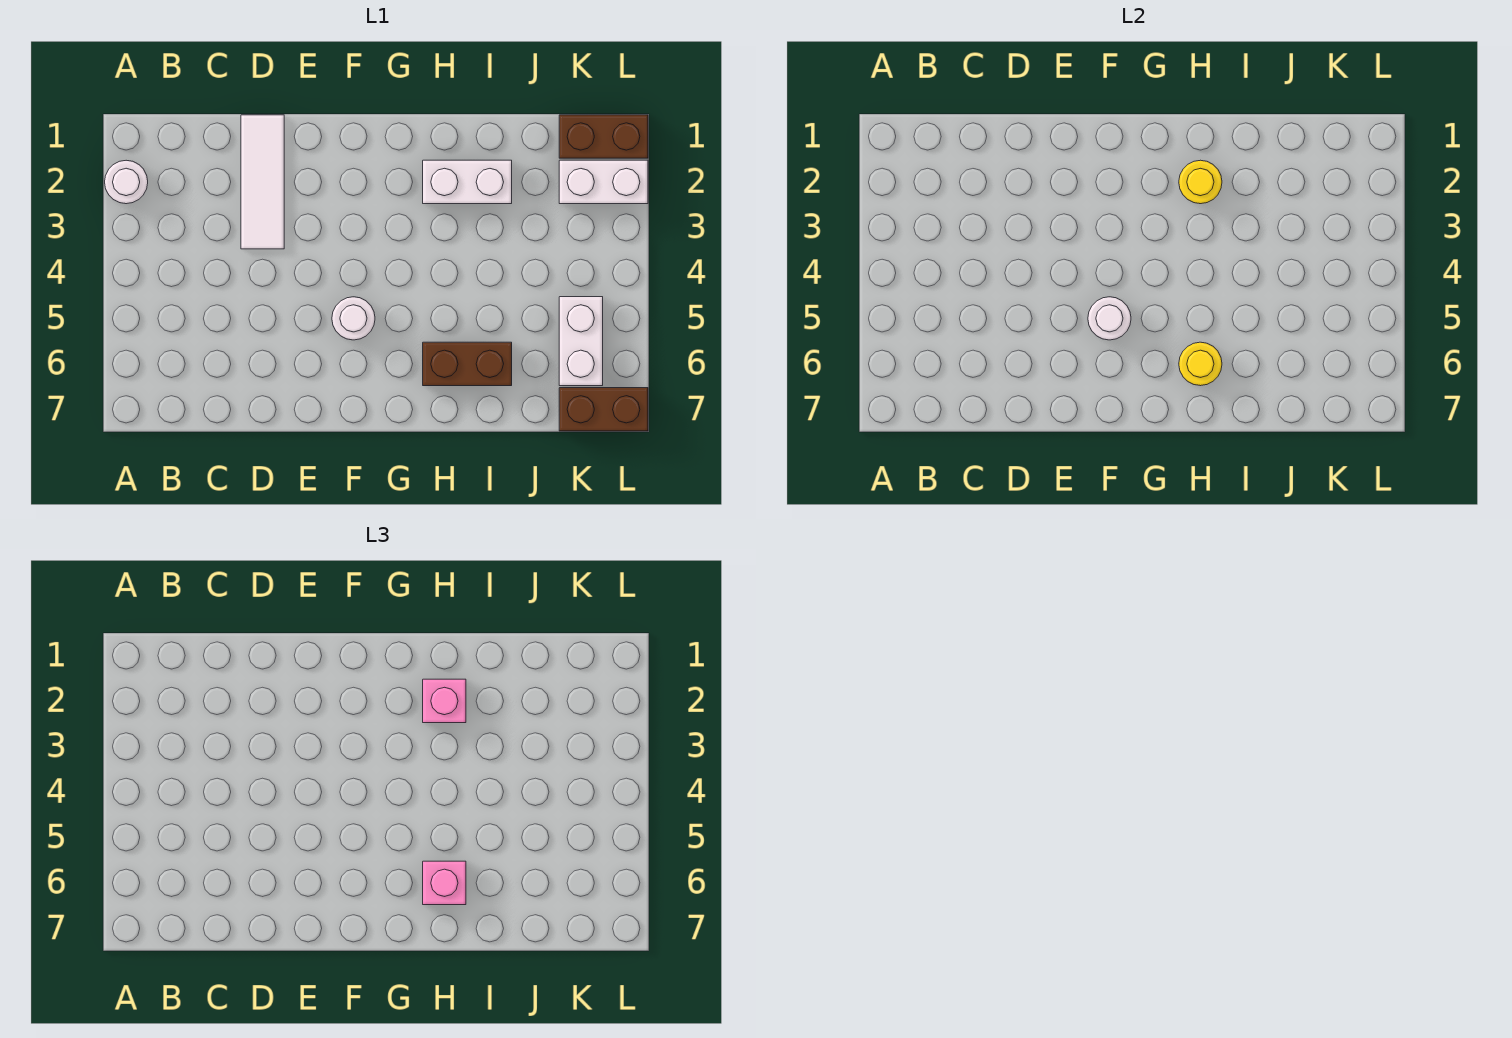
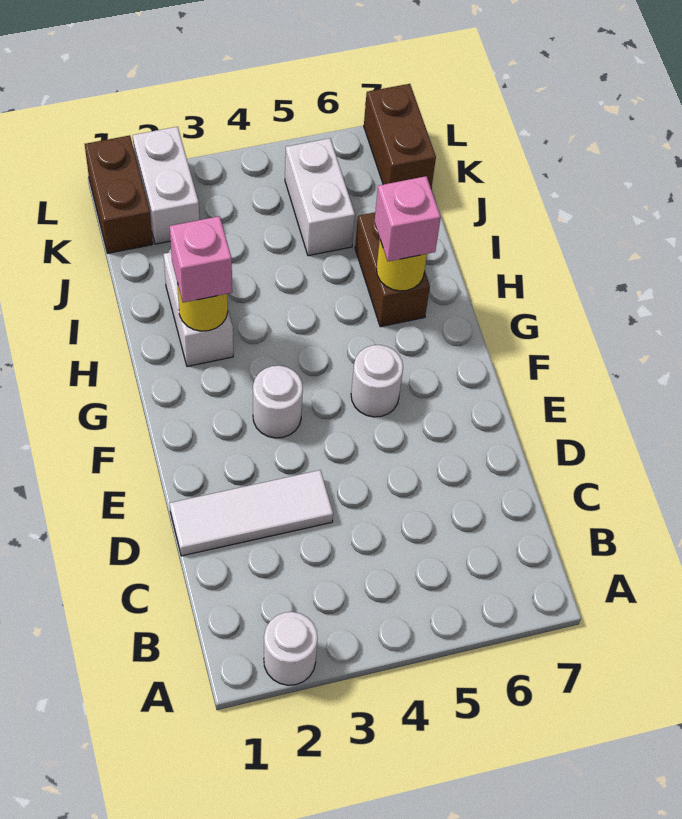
white round brick F5 level 2 -> white round brick F3 level 1
white brick K5:K6 level 1 -> white brick J5:K5 level 1

